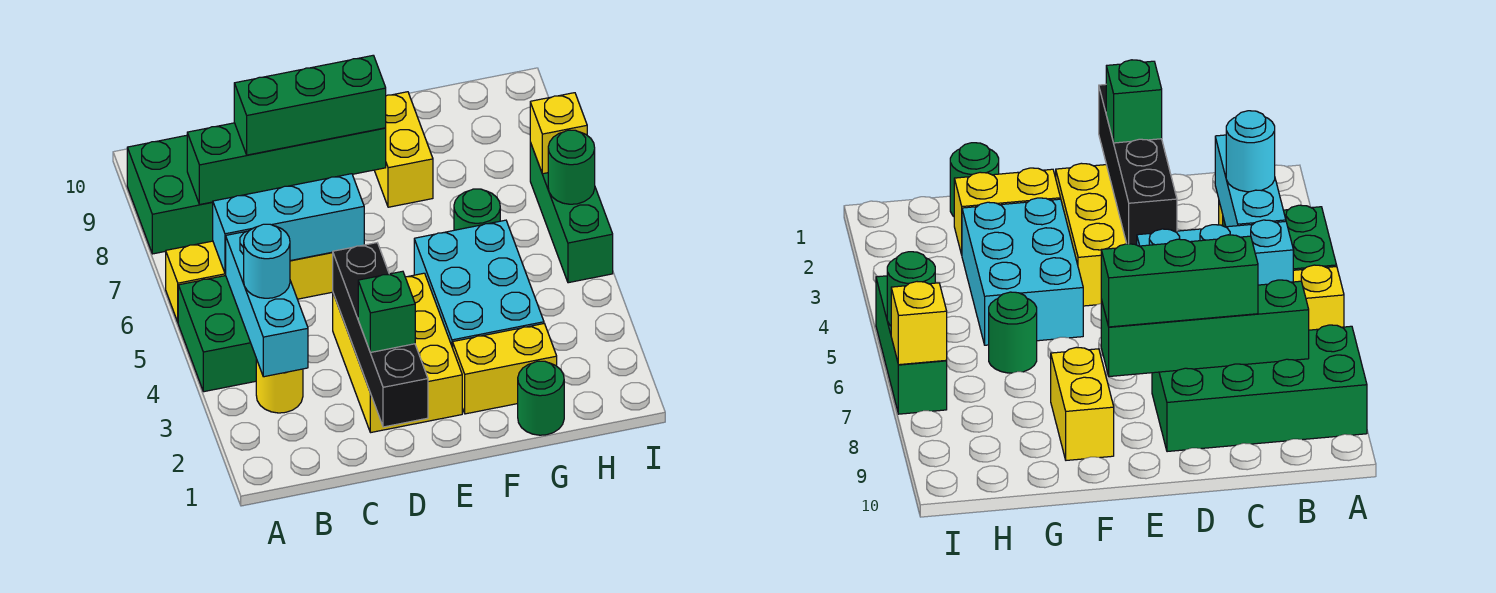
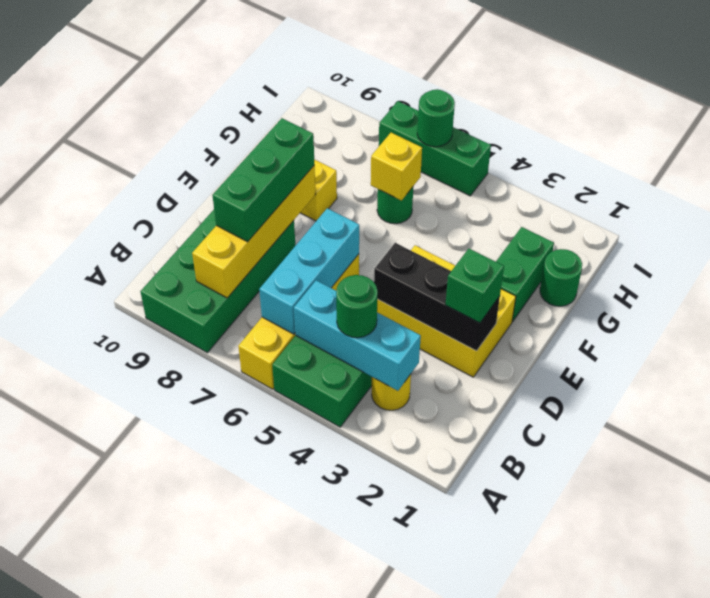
cyan round brick B4 level 3 -> green round brick B4 level 3
green brick B8:E8 level 2 -> yellow brick B8:E8 level 2
black brick D1:D4 level 2 -> black brick D2:D4 level 2
yellow brick F2:G2 level 1 -> green brick F2:G2 level 1
cyan brick F3:G5 level 1 -> none
yellow brick I7 level 2 -> yellow brick G6 level 2

